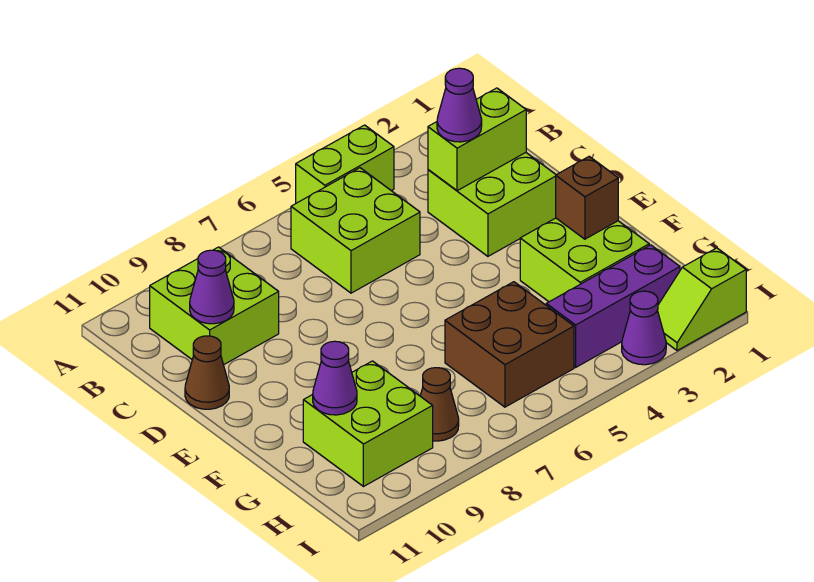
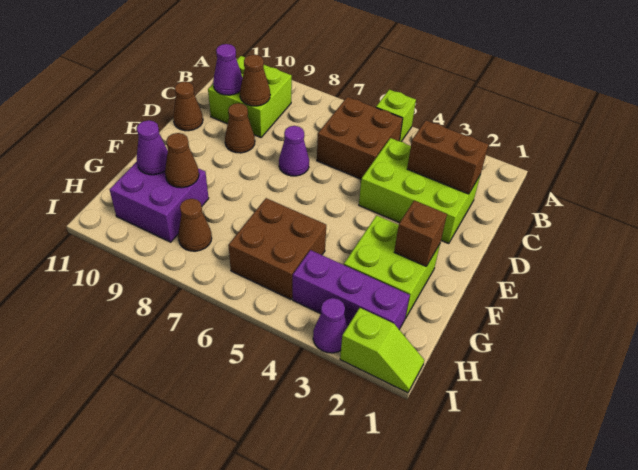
lime brick A4:A5 level 1 -> lime brick A5 level 1
lime brick B5:C6 level 1 -> brown brick B5:C6 level 1
lime brick C2:D3 level 1 -> lime brick C2:D4 level 1
lime brick C2:C3 level 2 -> brown brick C2:C3 level 2
purple cone C3 level 3 -> purple cone D7 level 1
none -> brown cone C9 level 2
none -> brown cone D9 level 1
lime brick G9:H10 level 1 -> purple brick G9:H10 level 1
none -> brown cone G9 level 2
lime slope I1:I2 level 1 top 1 -> lime slope I1:I2 level 1 top 2

